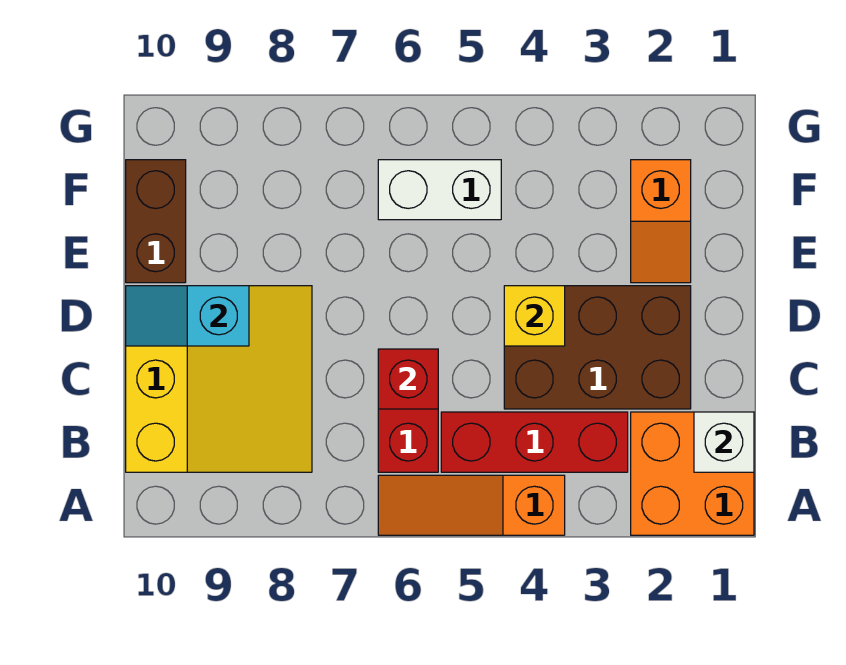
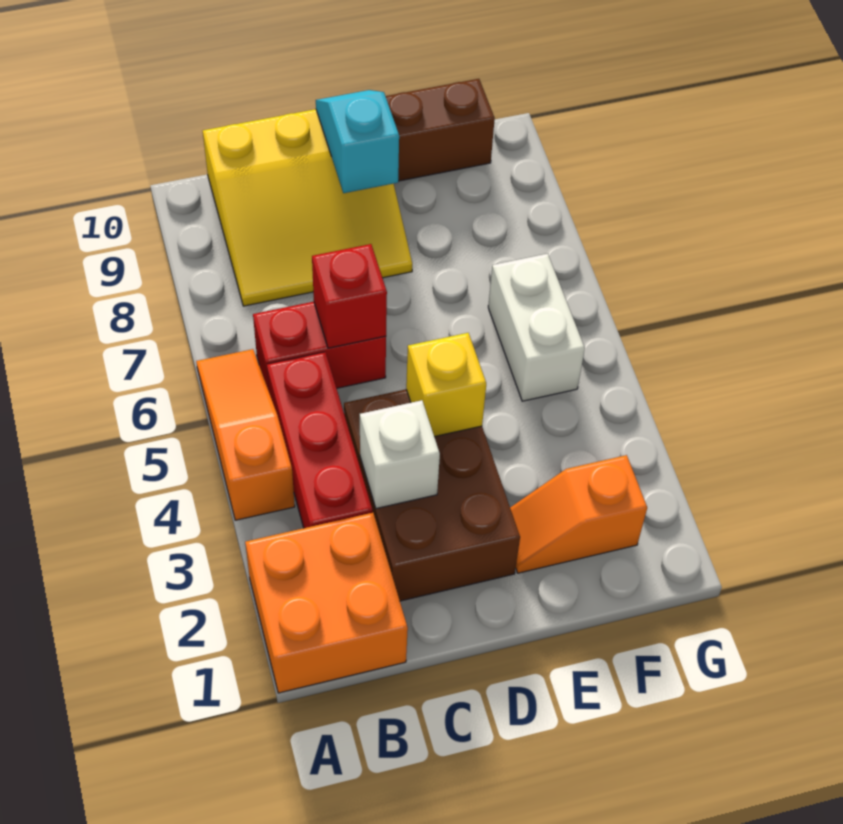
white brick B1 level 2 -> white brick C3 level 2

